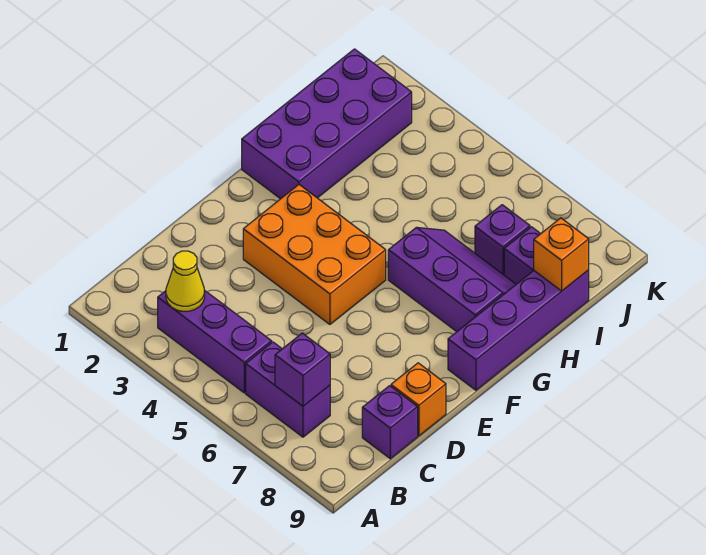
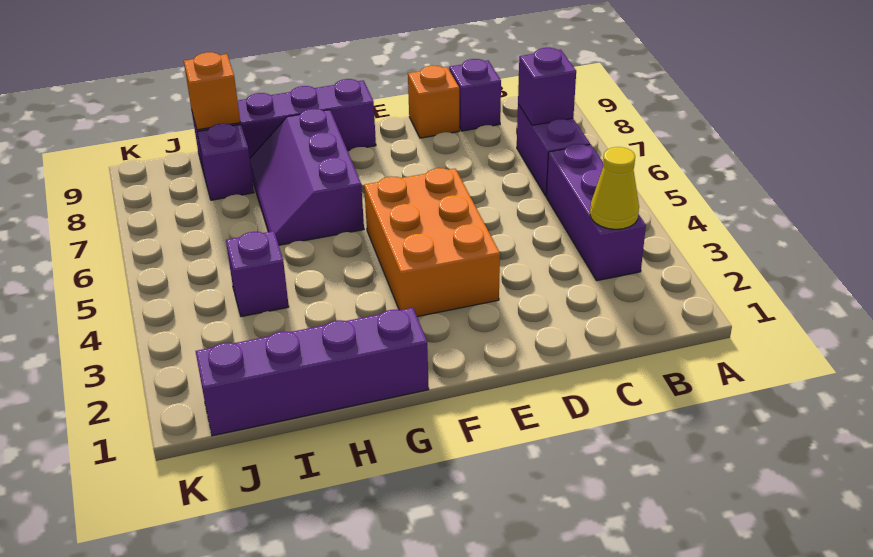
purple brick G1:J2 level 1 -> purple brick G1:J1 level 1
purple brick I7 level 1 -> purple brick I4 level 1

